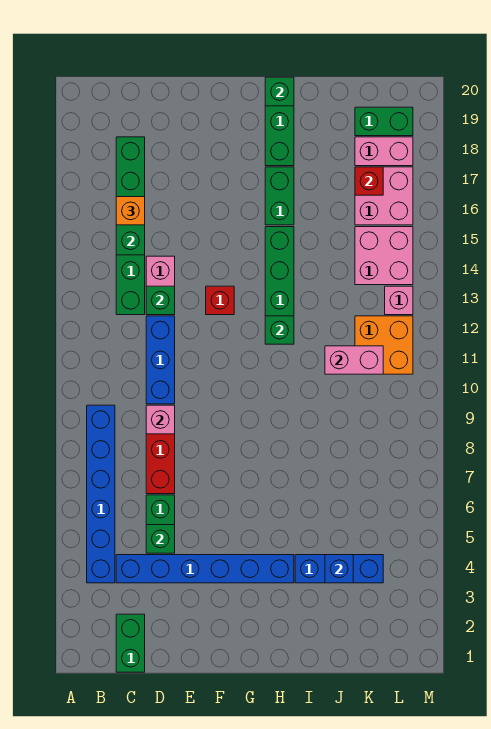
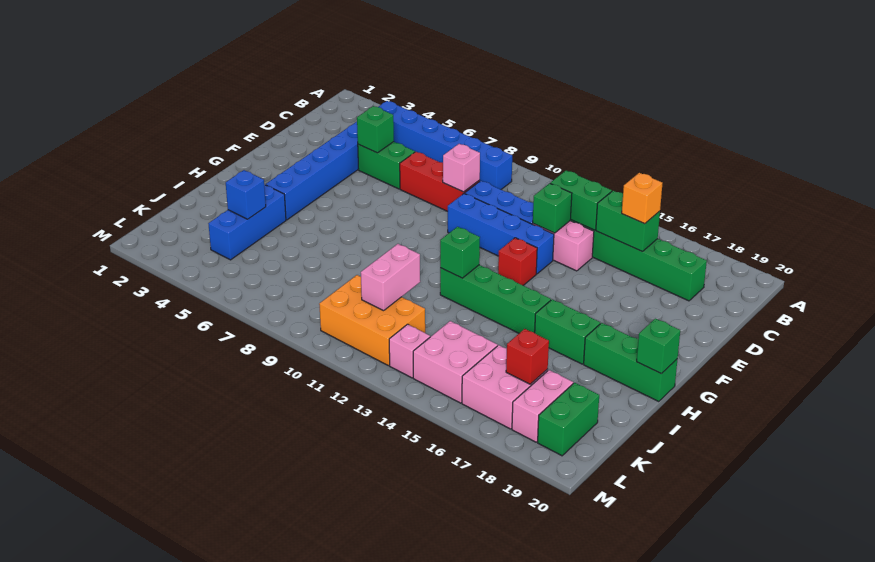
green brick C1:C2 level 1 -> green brick C13:C14 level 2
none -> blue brick E10:E13 level 1
orange brick K11:L12 level 1 -> orange brick K10:L12 level 1

